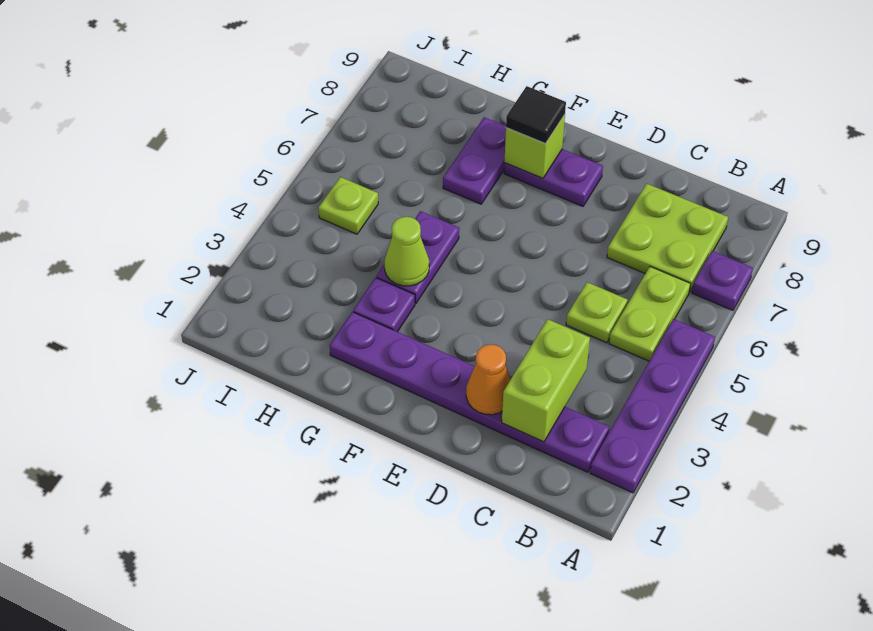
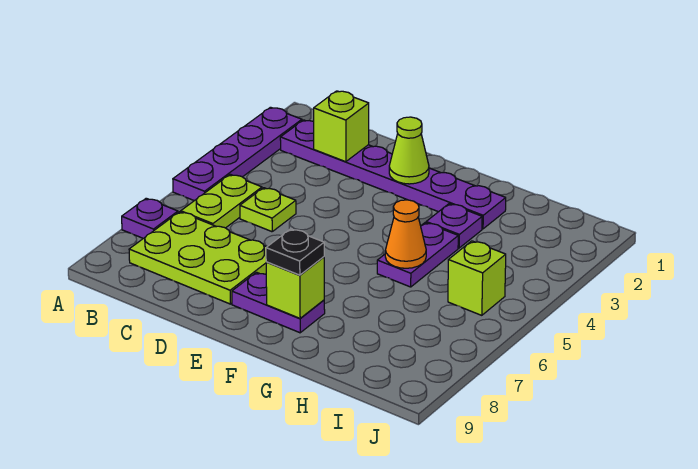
lime plate B7:C8 level 1 -> lime plate B7:D8 level 1
lime brick C2:C3 level 2 -> lime brick C2 level 2
orange cone D2 level 2 -> orange cone G5 level 2
black tile F8 level 3 -> black plate F8 level 3
lime cone G4 level 2 -> lime cone E2 level 2
purple plate G7:G8 level 1 -> none
lime plate I5 level 1 -> lime brick I5 level 1

